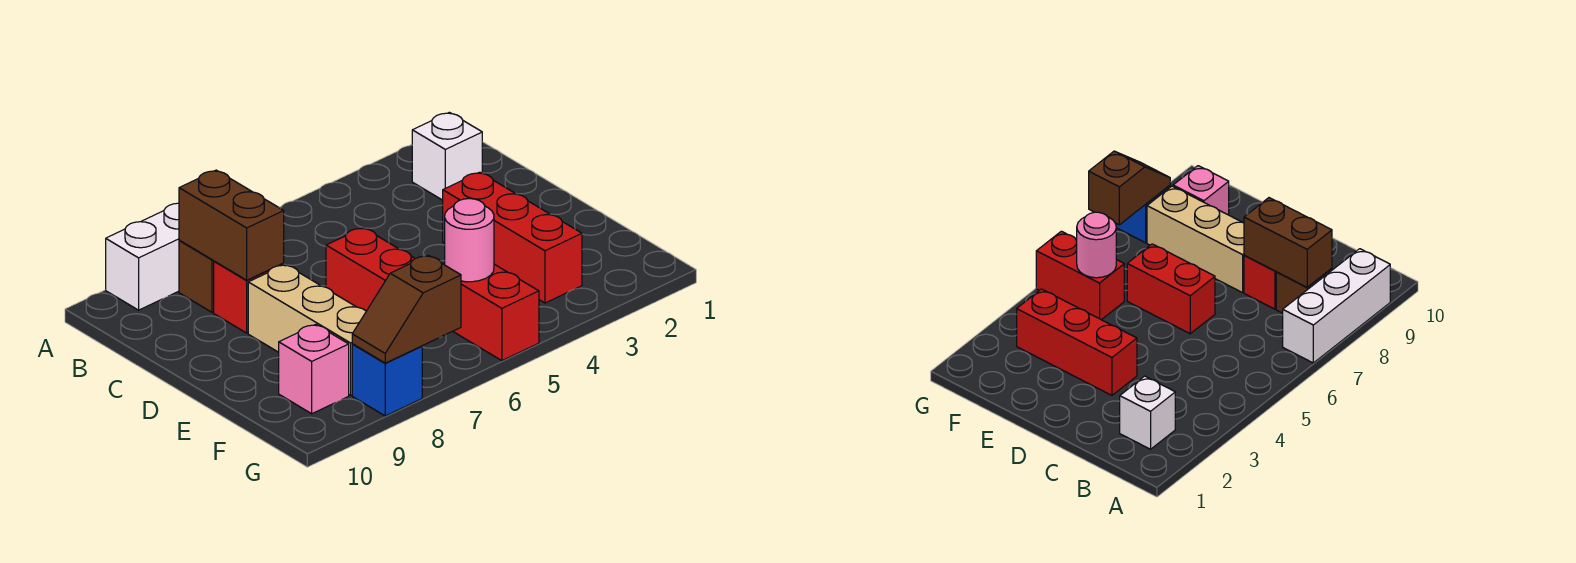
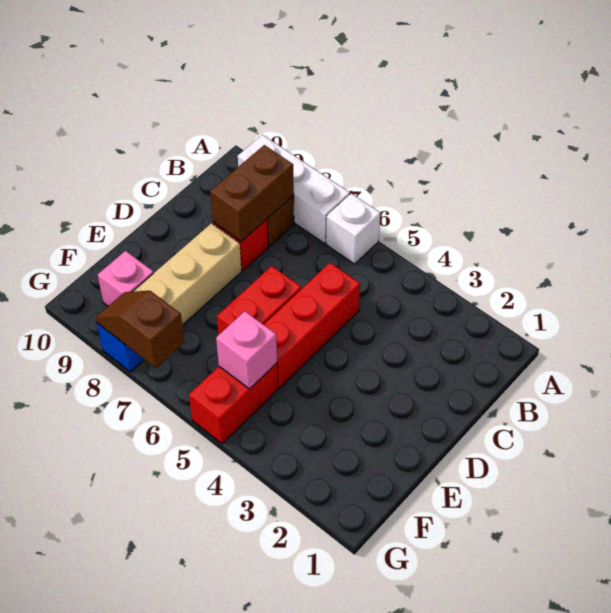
white brick B2 level 1 -> white brick A6 level 1
red brick D3:F3 level 1 -> red brick C5:E5 level 1
pink round brick F5 level 2 -> pink brick F5 level 2

